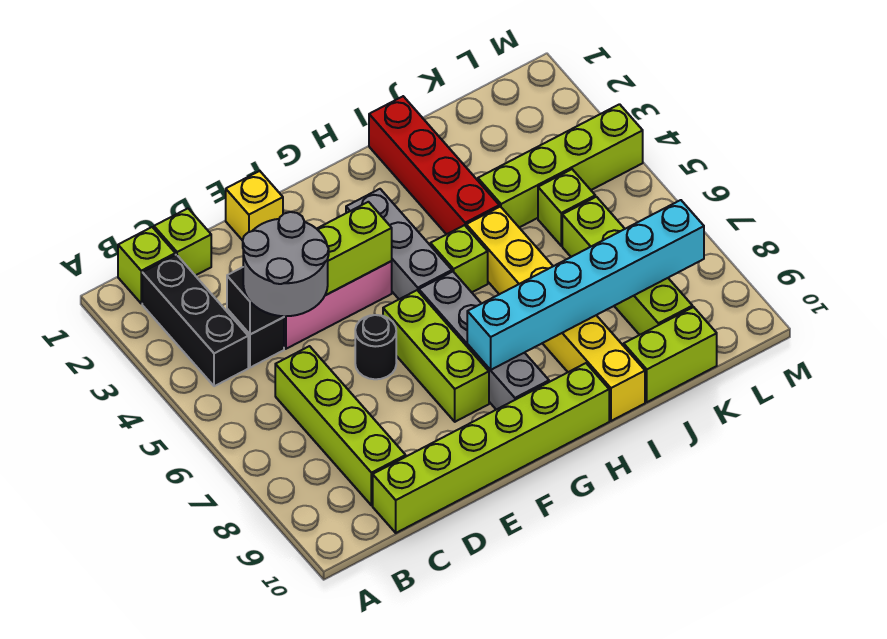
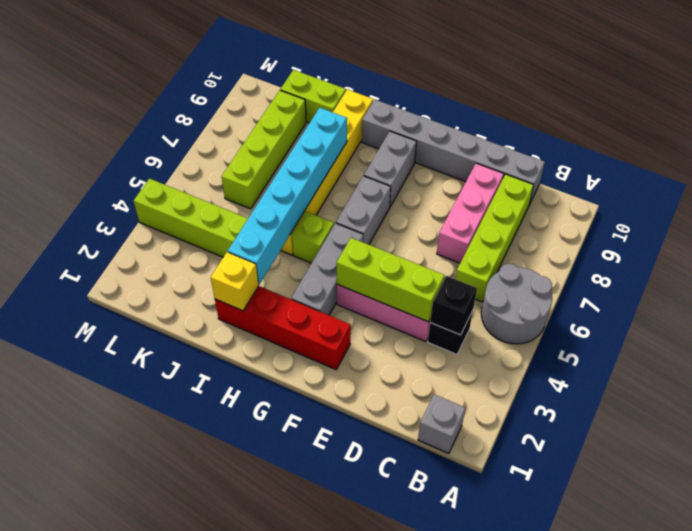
lime brick B1 level 1 -> grey brick B1 level 1
black brick B2:B4 level 1 -> none
lime brick C1 level 1 -> none
grey round brick C4:D5 level 3 -> grey round brick A5:B6 level 1
lime brick C10:H10 level 1 -> grey brick C10:H10 level 1
none -> pink brick D7:D9 level 1
yellow brick E1 level 1 -> yellow brick I2 level 2
black round brick E6 level 1 -> none
lime brick F6:F8 level 1 -> none
cyan brick G8:L8 level 2 -> cyan brick I3:I8 level 2
red brick I1:I4 level 1 -> red brick F2:I2 level 1
lime brick K5 level 1 -> none

